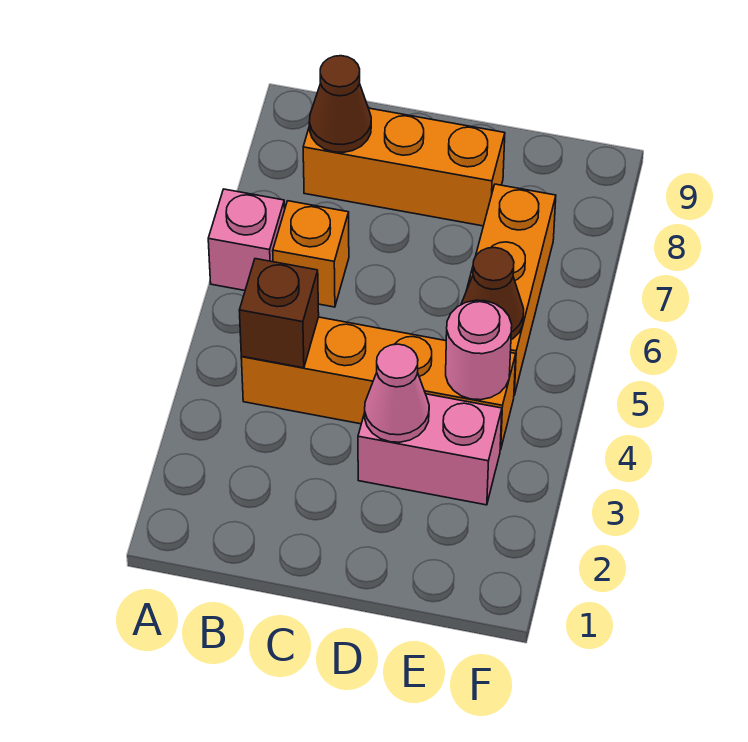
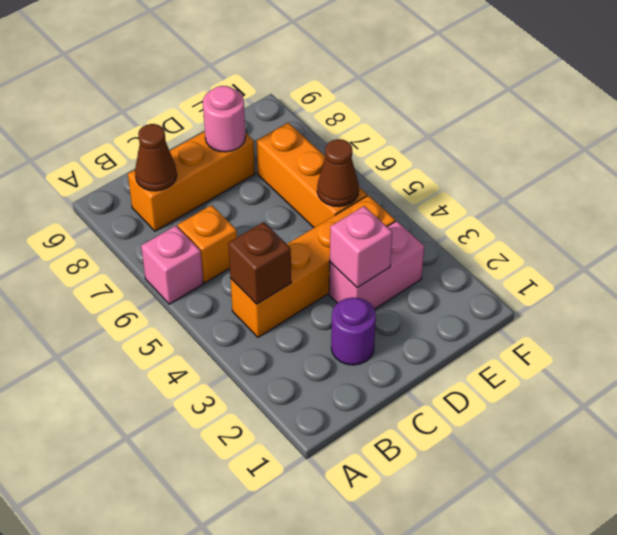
none -> purple round brick C2 level 1
pink cone D3 level 2 -> pink brick D3 level 2
pink round brick E4 level 2 -> pink round brick D8 level 2

